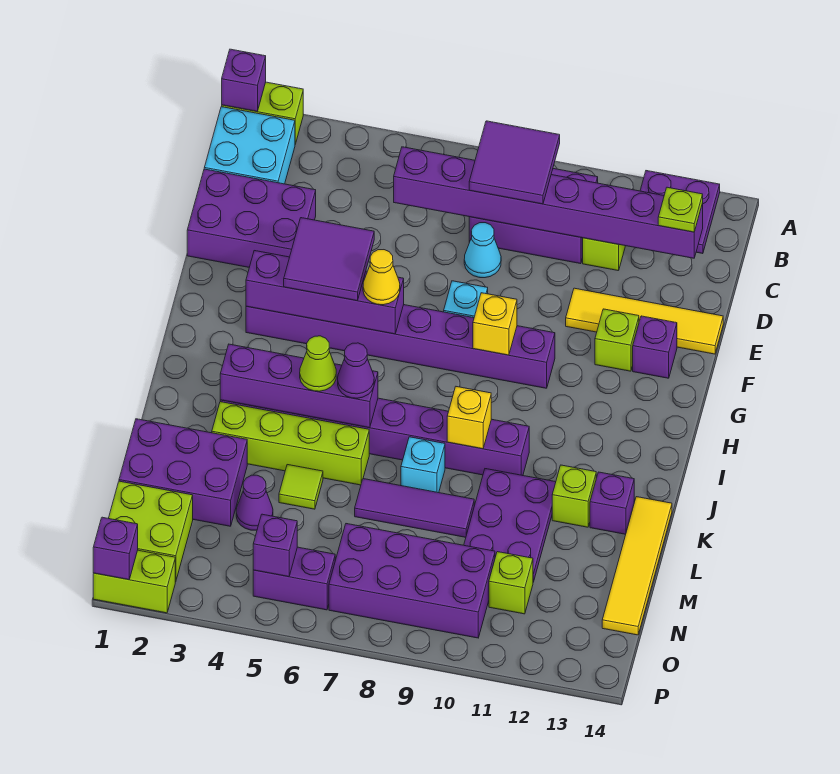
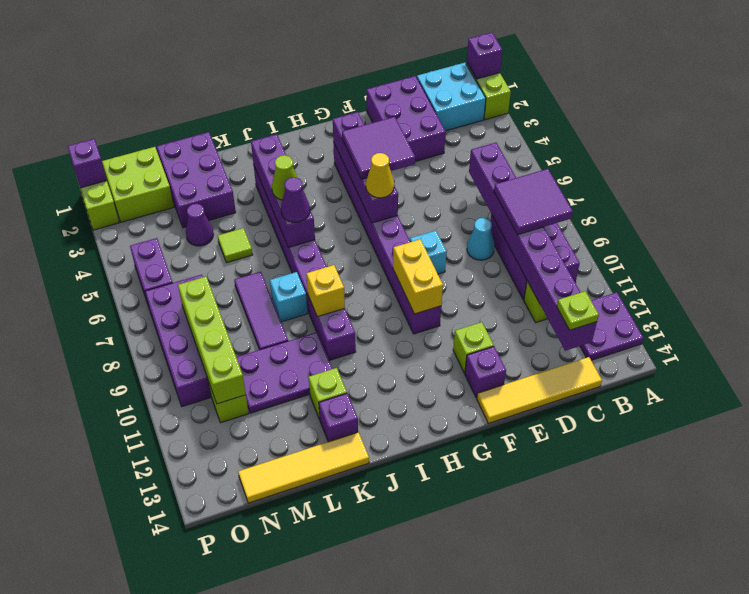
yellow tile E11:E14 level 1 -> yellow tile C14:F14 level 1
yellow brick G9 level 2 -> yellow brick G9:G10 level 2
lime brick K3:K6 level 1 -> lime brick N8:N11 level 2
purple brick O5 level 2 -> none

